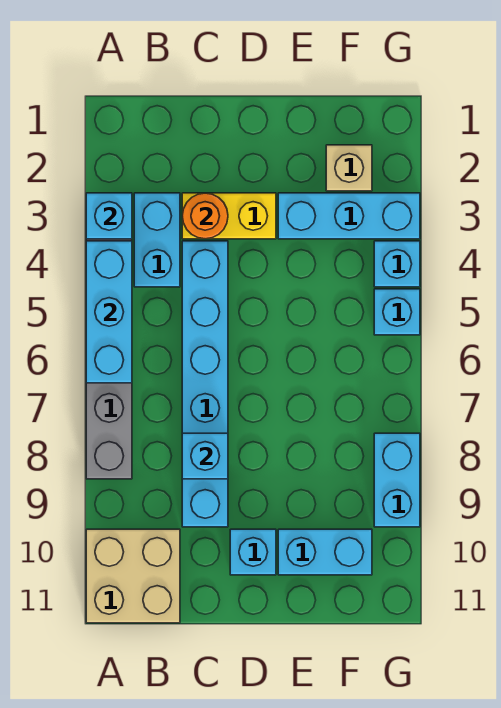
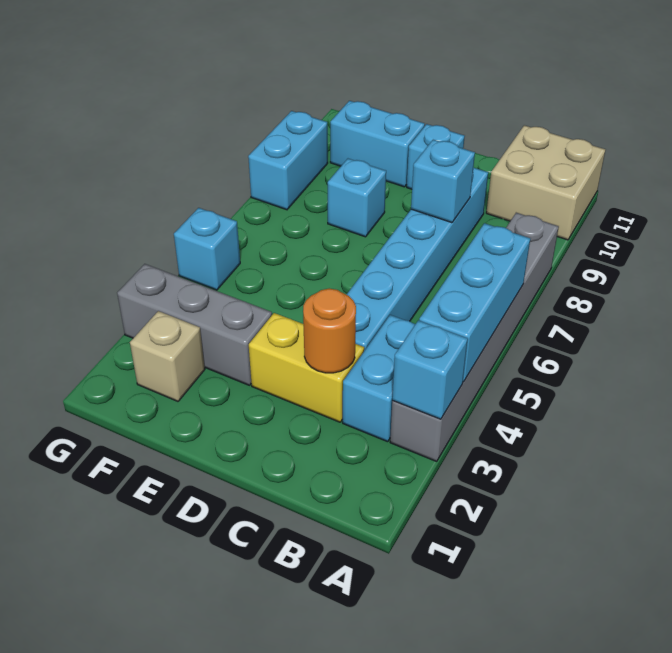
cyan brick E3:G3 level 1 -> grey brick E3:G3 level 1
cyan brick G4 level 1 -> cyan brick E8 level 1

